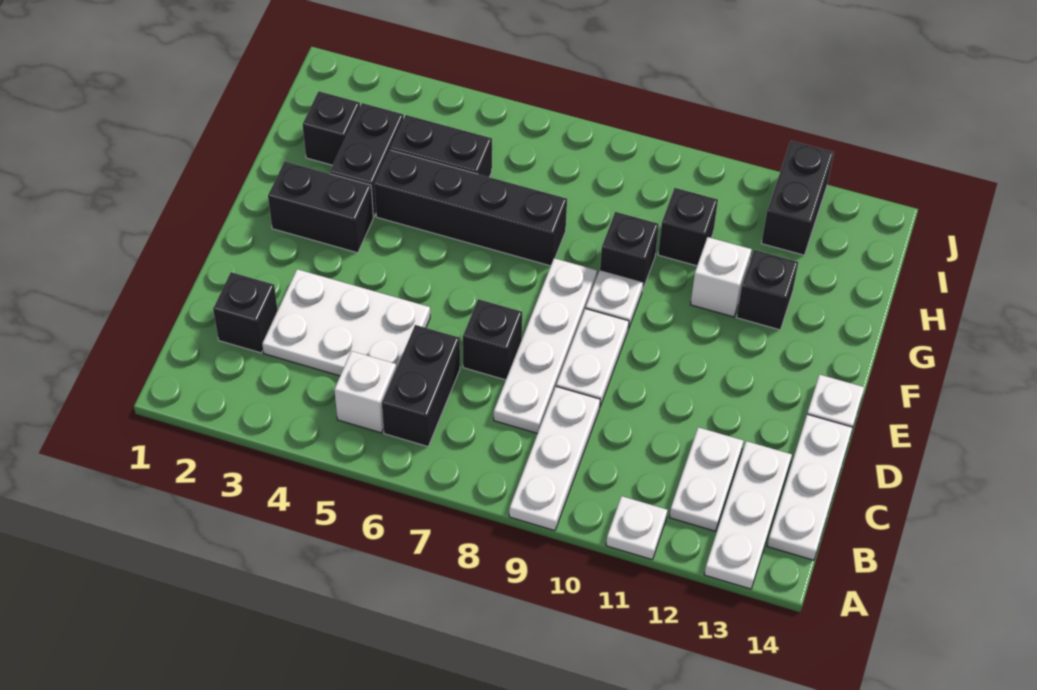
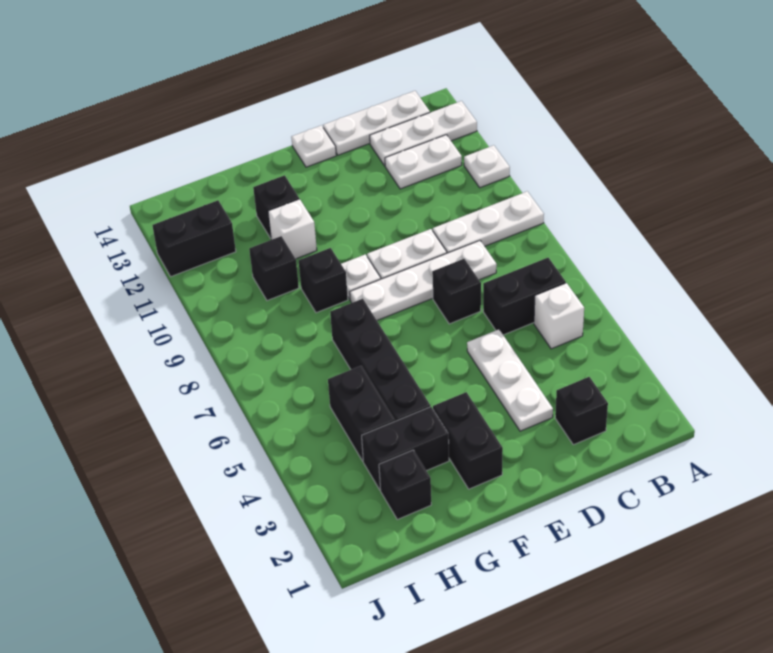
white plate C3:D5 level 1 -> white plate D3:D5 level 1

